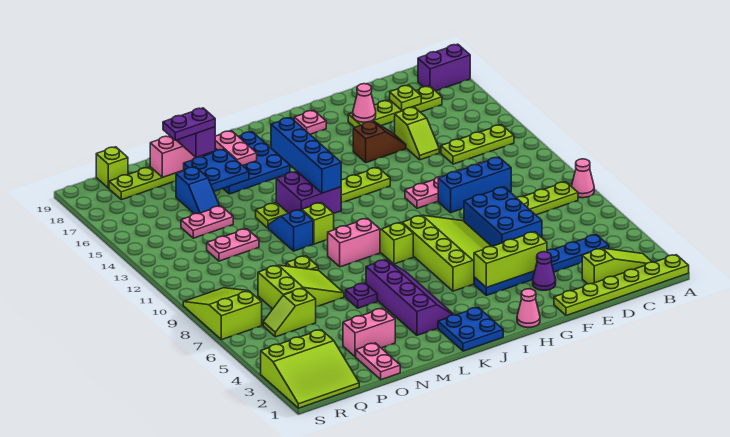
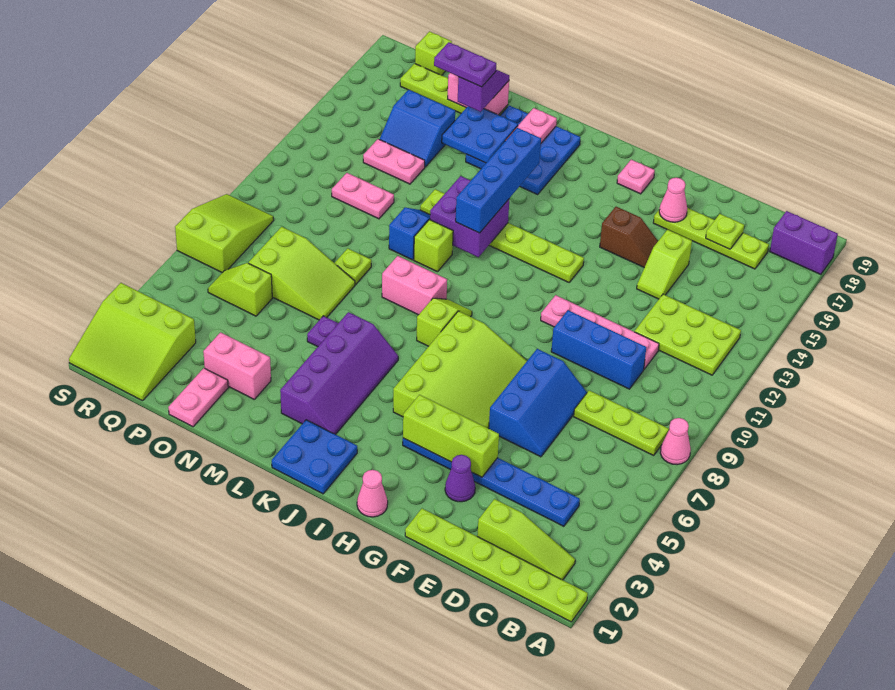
lime plate B13:D13 level 1 -> lime plate B12:D13 level 1
blue brick E6:F8 level 1 -> blue slope E6:F8 level 1 top F
blue slope O15:O16 level 1 top 16 -> blue slope O15:P16 level 1 top 16

